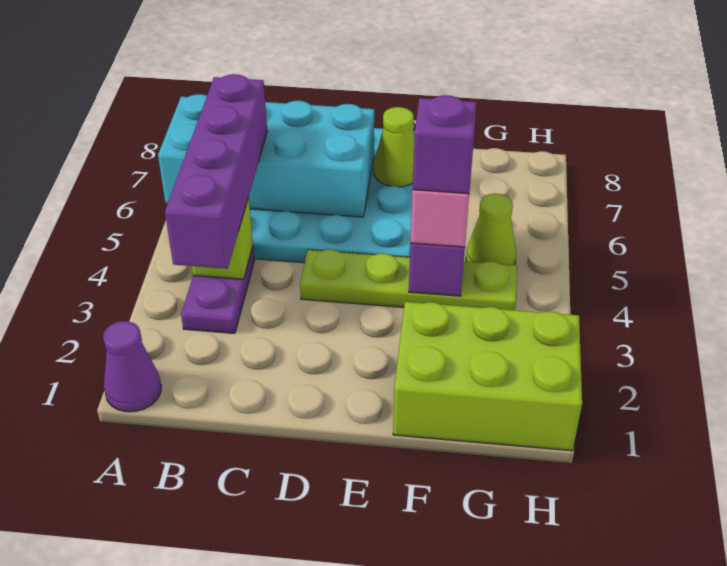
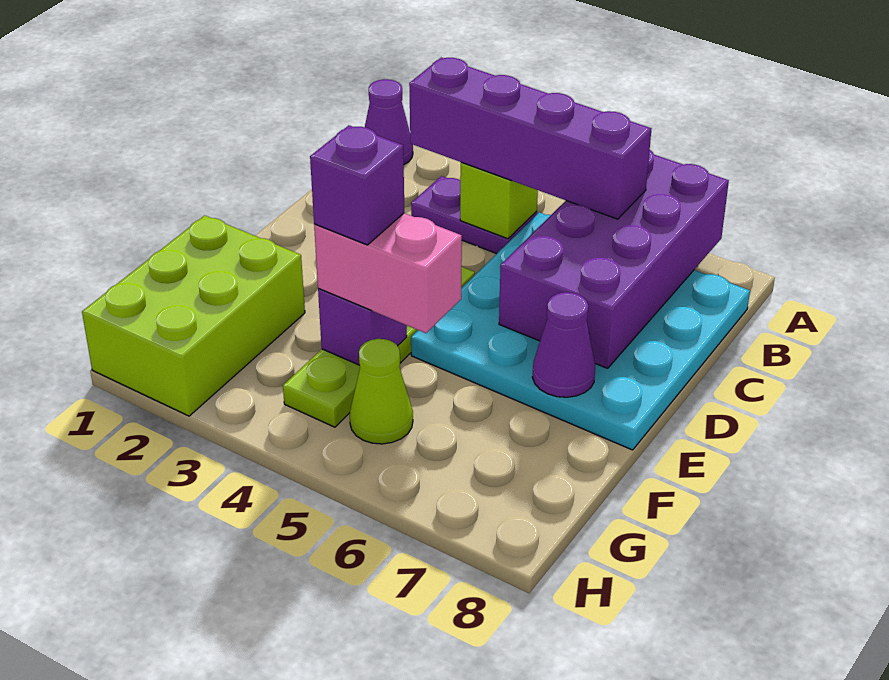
cyan brick A6:D7 level 2 -> purple brick A6:D7 level 2
lime cone E7 level 2 -> purple cone E7 level 2

